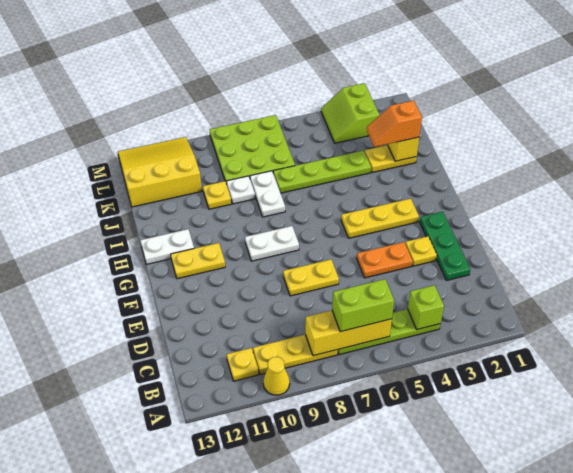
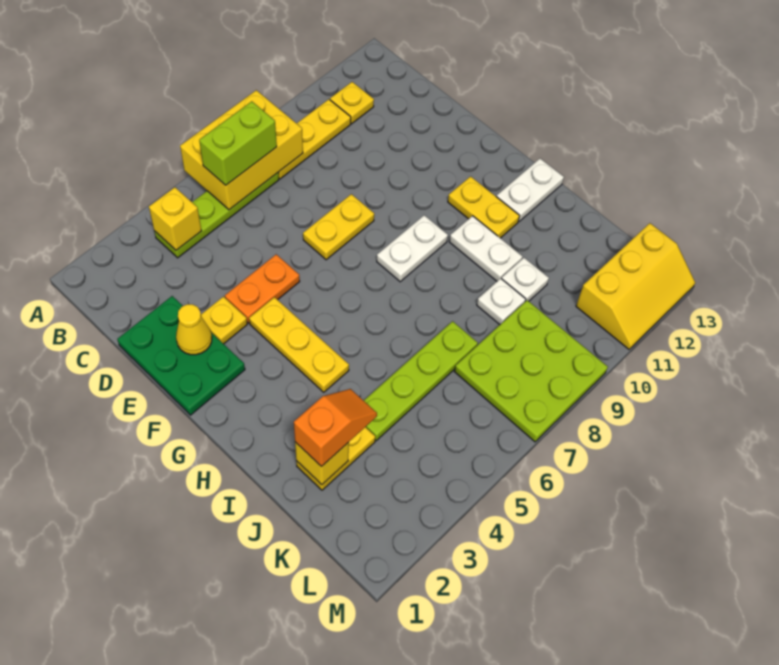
yellow cone A10 level 1 -> yellow cone E2 level 2
lime brick B4 level 2 -> yellow brick B4 level 2
yellow brick B6:B8 level 2 -> yellow brick A6:B8 level 2
green plate D2:F2 level 1 -> green plate D1:F2 level 1
yellow plate G3:G5 level 1 -> yellow plate F4:H4 level 1
yellow plate G11:G12 level 1 -> yellow plate G11:H11 level 1
white plate I8:J8 level 1 -> white plate H10:I10 level 1
yellow plate J10 level 1 -> white plate J10 level 1
yellow slope K11:M13 level 1 top K -> yellow slope L11:M13 level 1 top L
lime slope L3:M4 level 1 top 3 -> none

